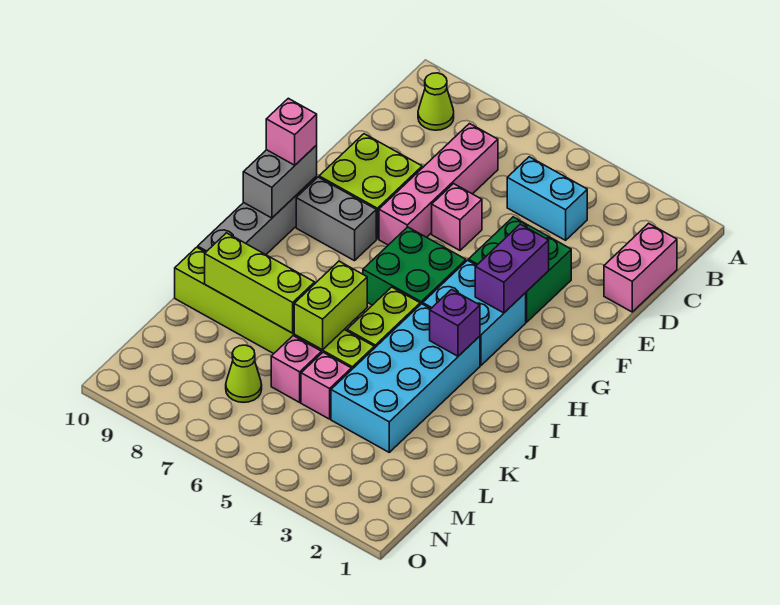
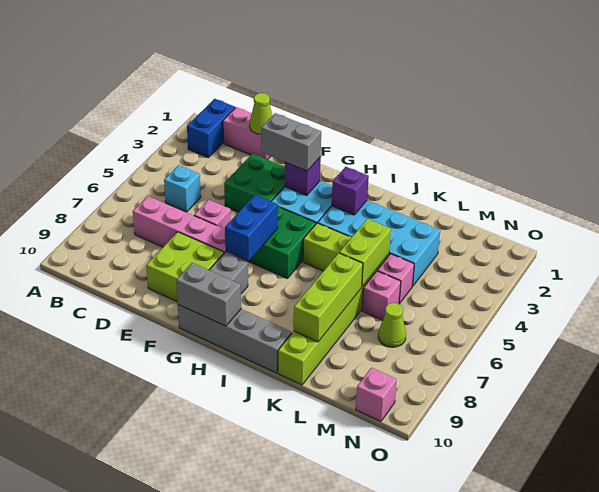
none -> blue brick B1:B2 level 1
lime cone B9 level 1 -> lime cone D1 level 2
cyan brick C4:C5 level 1 -> cyan brick C5 level 1
purple brick F3:G3 level 2 -> purple brick G3 level 2
none -> grey brick F3:G3 level 3
none -> blue brick G6:G7 level 2
pink brick G10 level 3 -> pink brick N10 level 1
lime brick J6:K6 level 2 -> lime brick K5:K6 level 2

